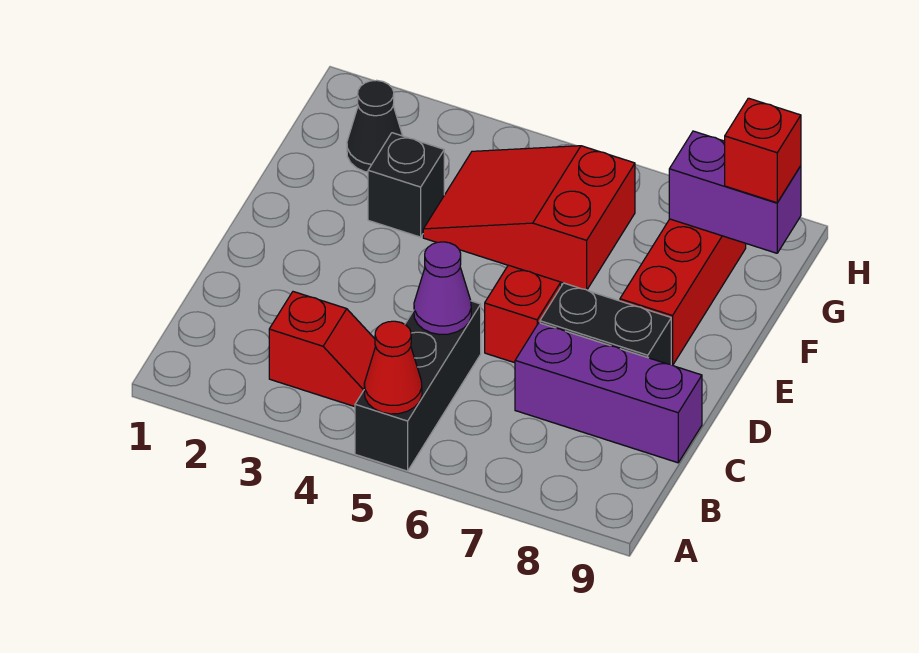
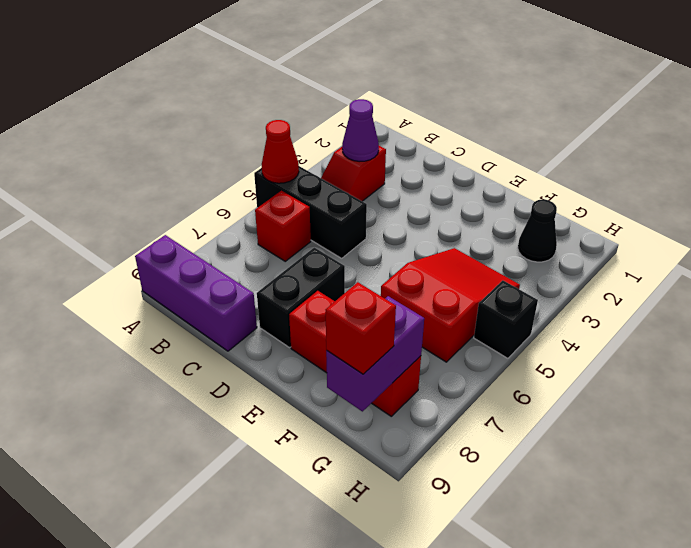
purple cone C5 level 2 -> purple cone B3 level 2
purple brick C7:C9 level 1 -> purple brick A9:C9 level 1
red brick D6 level 1 -> red brick B6 level 1
black brick F3 level 1 -> black brick H5 level 1

